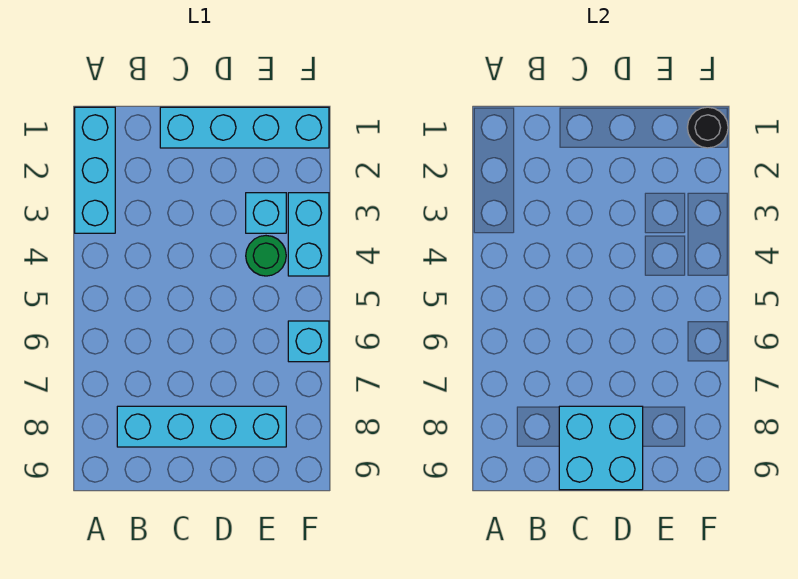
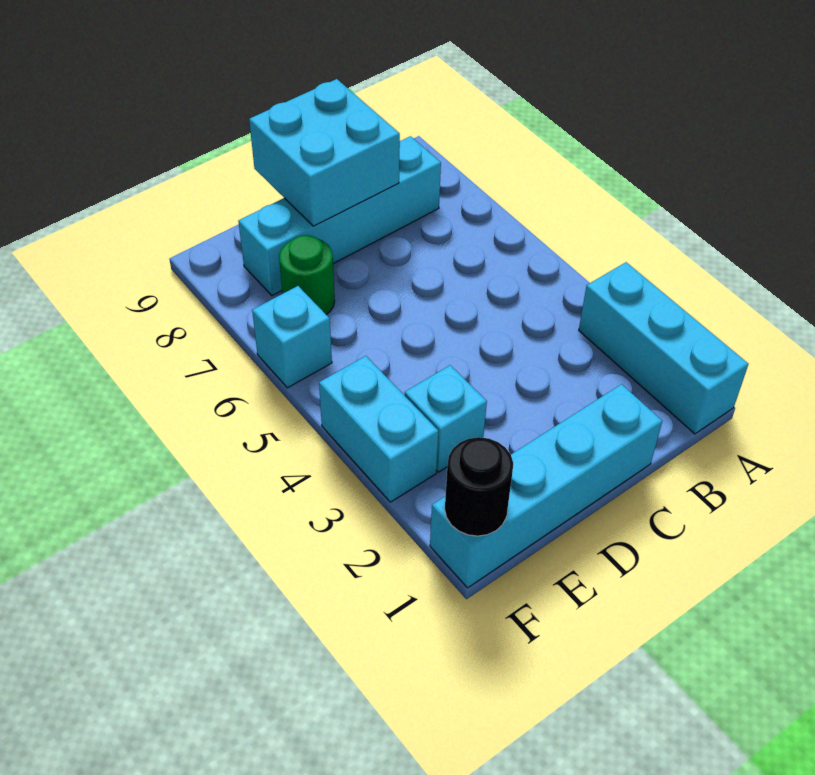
green round brick E4 level 1 -> green round brick E7 level 1

